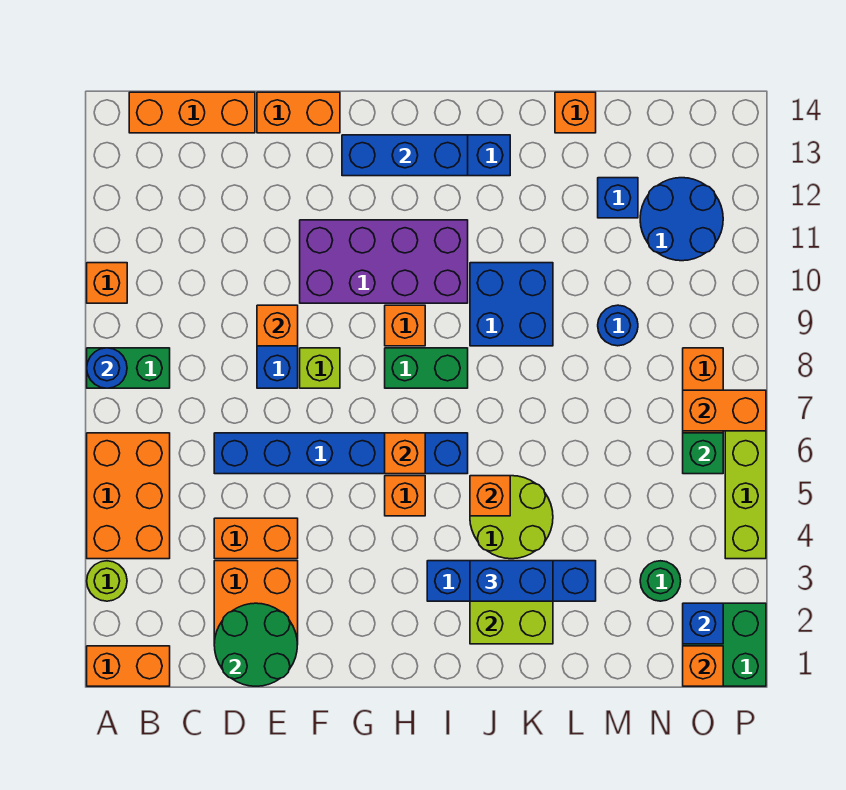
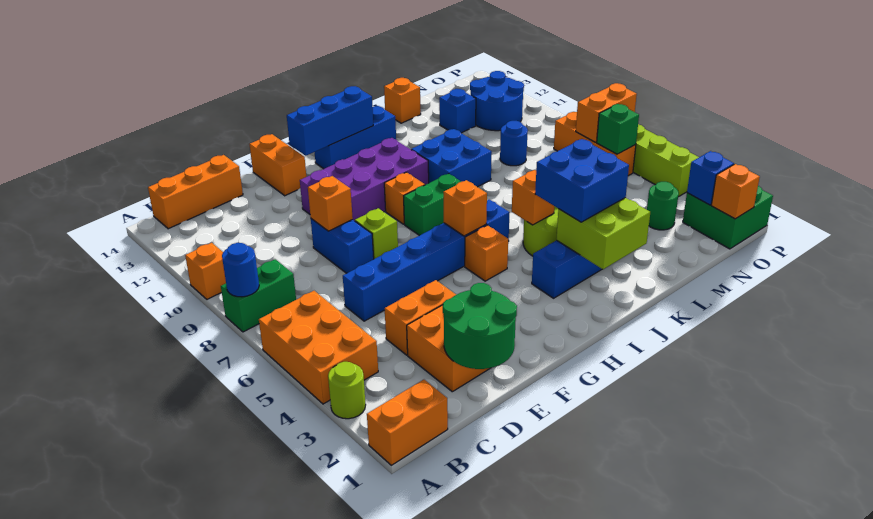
orange brick E14:F14 level 1 -> orange brick F13:F14 level 1
blue brick J3:K3 level 3 -> blue brick J3:K4 level 3

